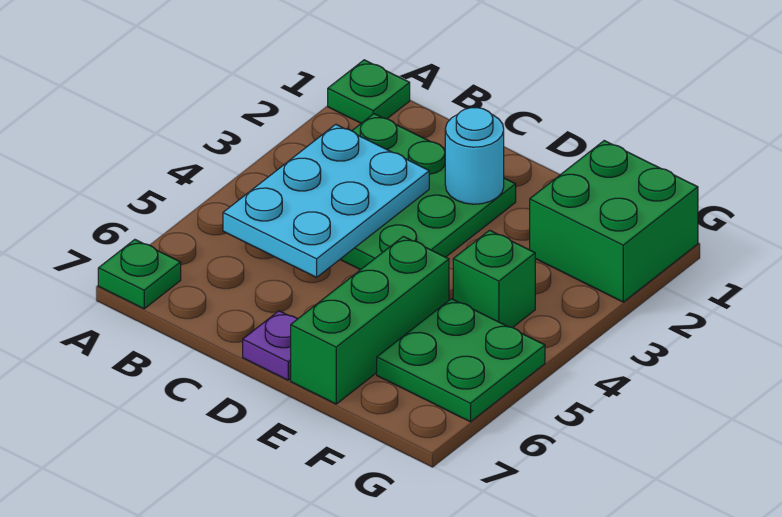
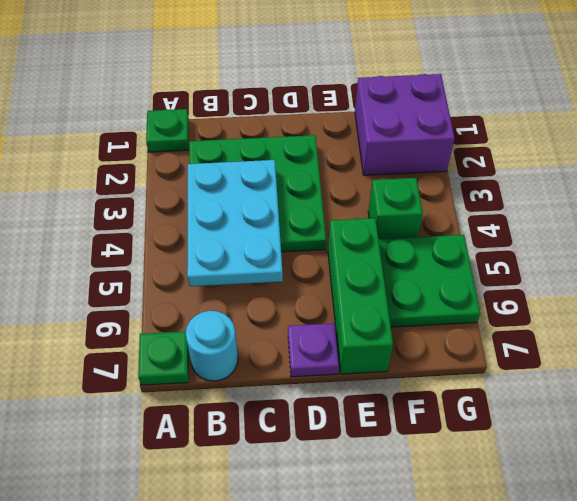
cyan round brick D2 level 2 -> cyan round brick B7 level 1
green brick F1:G2 level 1 -> purple brick F1:G2 level 1

